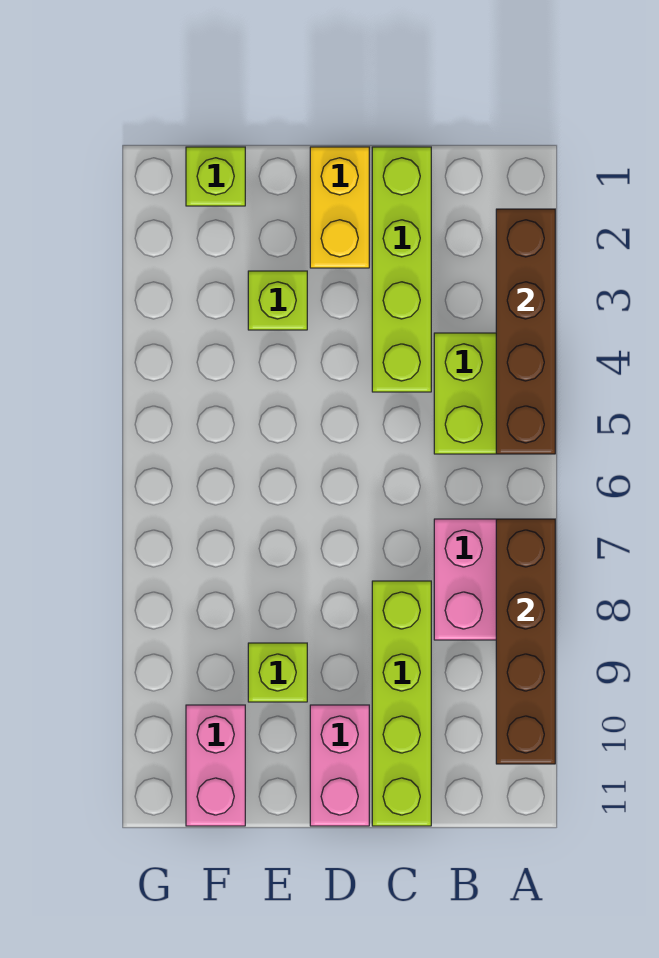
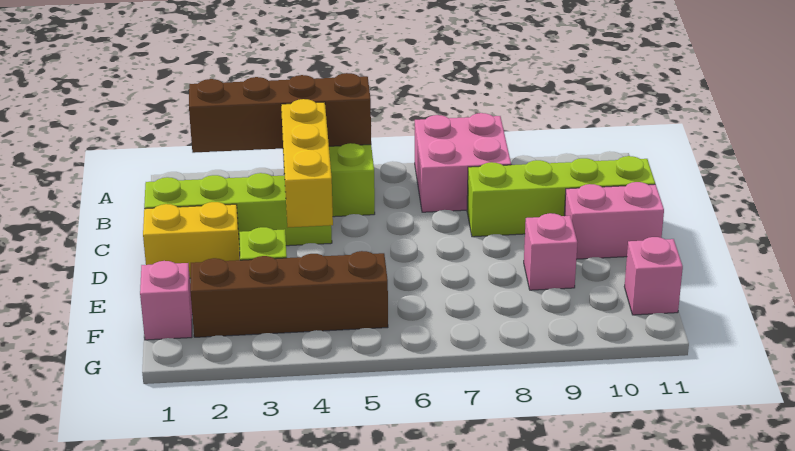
brown brick A7:A10 level 2 -> brown brick F2:F5 level 1
none -> yellow brick B4:D4 level 2
lime brick E9 level 1 -> pink brick E9 level 1
lime brick F1 level 1 -> pink brick F1 level 1
pink brick F10:F11 level 1 -> pink brick F11 level 1

